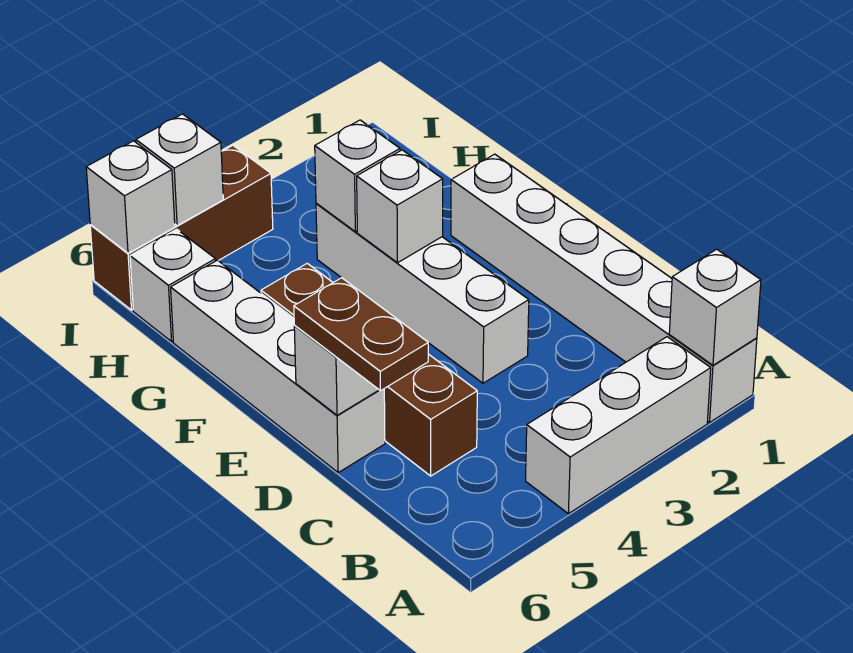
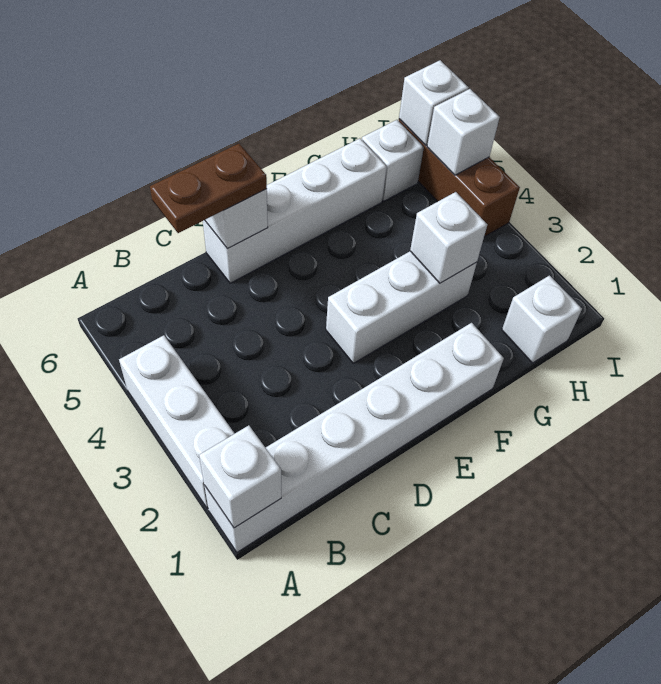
brown brick C5:F5 level 1 -> none
white brick D3:G3 level 1 -> white brick E3:G3 level 1
white brick F3 level 2 -> white brick H1 level 1

